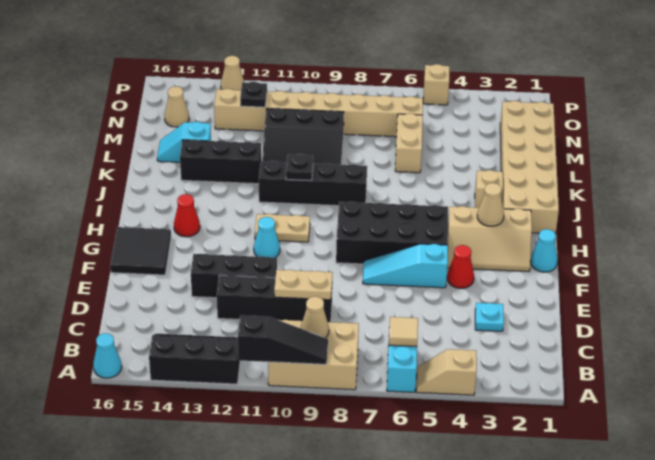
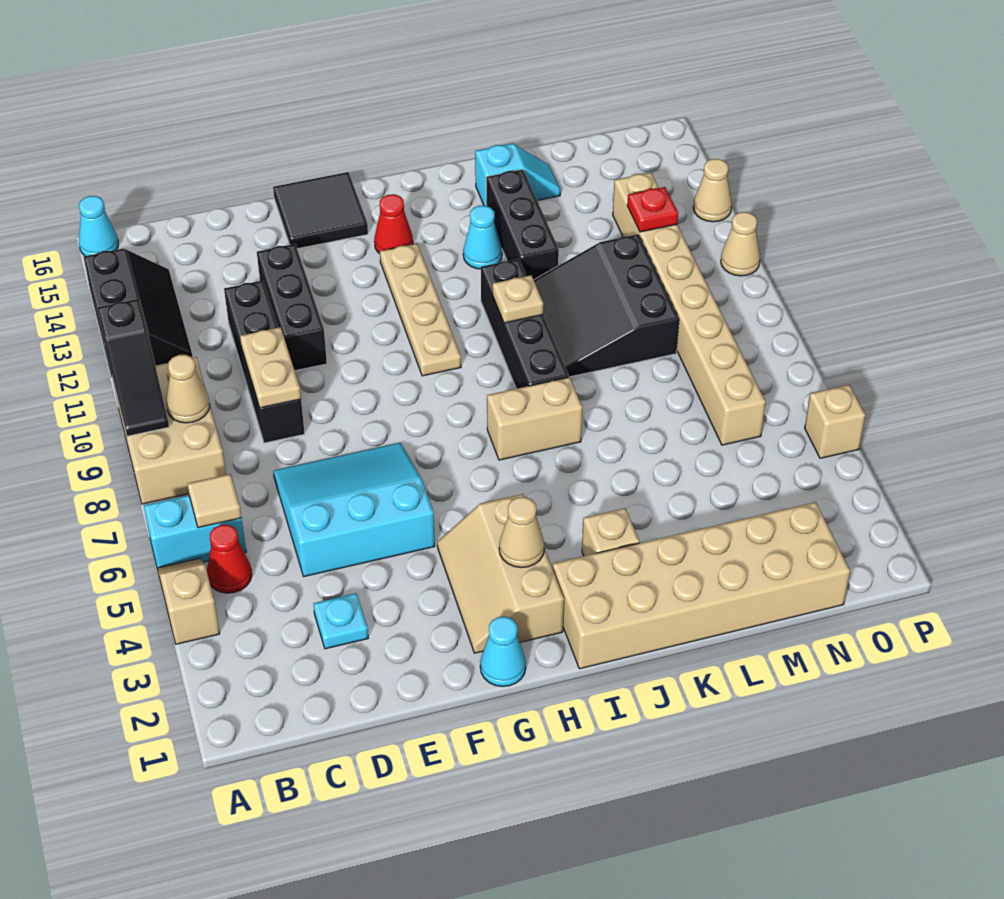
red cone F4 level 1 -> red cone B5 level 1
cyan slope F5:F7 level 1 top 5 -> cyan slope D5:F7 level 1 top 5
black brick G5:H8 level 1 -> none
cyan cone G11 level 1 -> cyan cone J13 level 1
tan plate H10:H11 level 1 -> tan plate H10:H13 level 1
black plate J10 level 2 -> tan plate J10 level 2
tan brick L6:M6 level 1 -> tan brick I7:J7 level 1
cyan slope L14:L15 level 1 top 14 -> cyan slope K15:L15 level 1 top K
black plate N12 level 2 -> red plate N12 level 2
tan cone N15 level 1 -> tan cone P11 level 1

